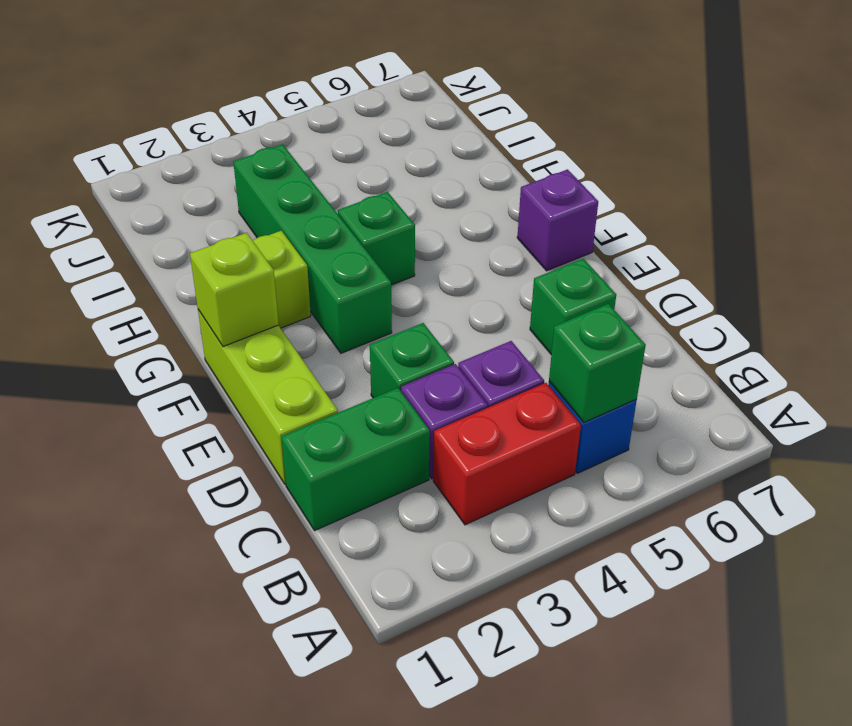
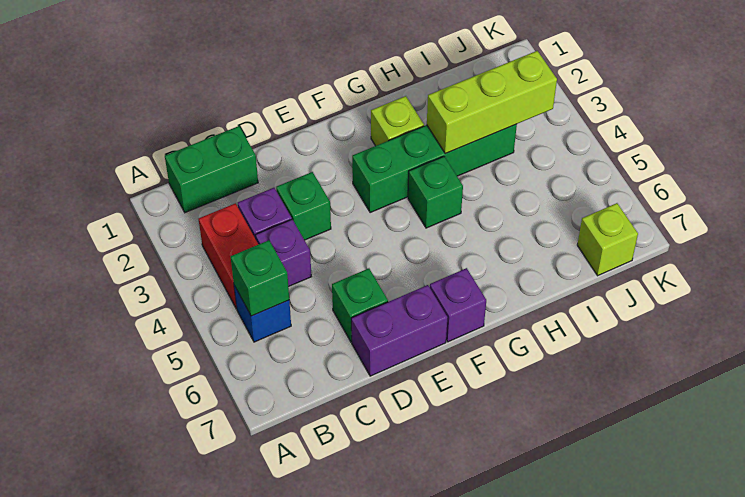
green brick C1:C2 level 1 -> green brick B1:C1 level 1
lime brick D1:F1 level 1 -> lime brick H3:J3 level 2
none -> purple brick D7:E7 level 1
lime brick F1 level 2 -> lime brick J7 level 1

